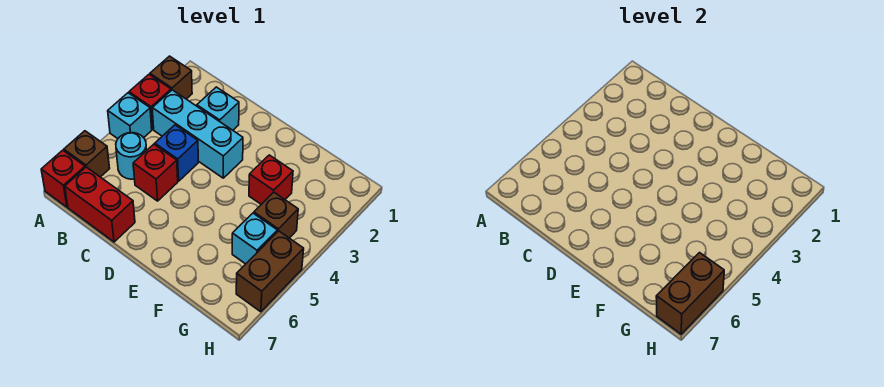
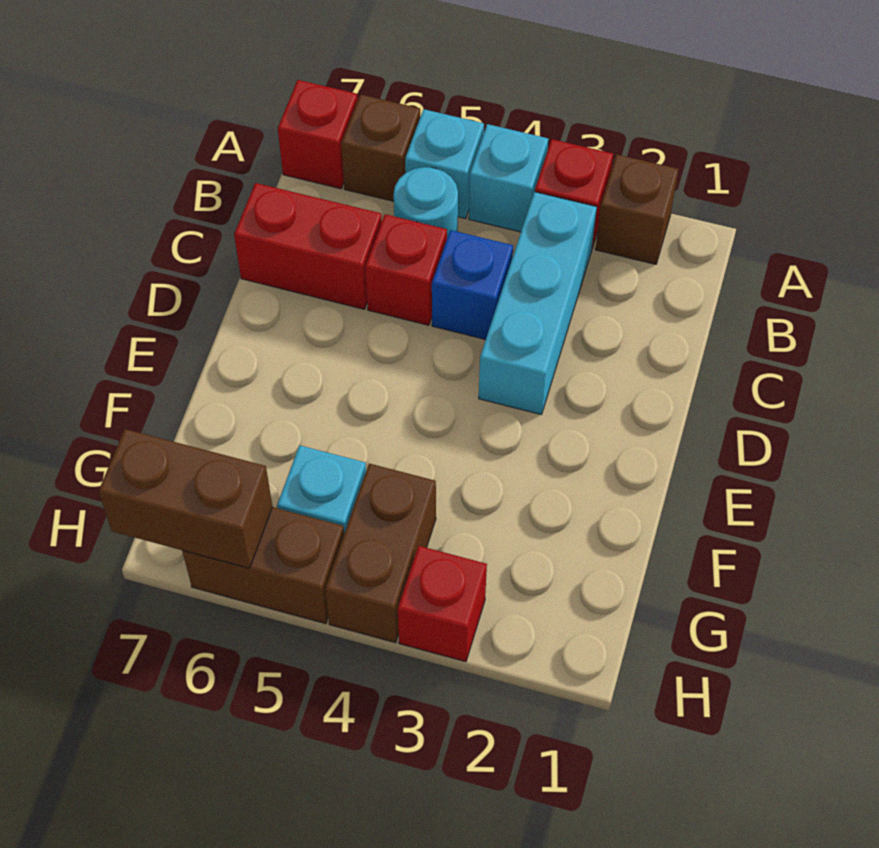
red brick B7:C7 level 1 -> red brick C6:C7 level 1
cyan brick C2 level 1 -> cyan brick A5 level 1
red brick F3 level 1 -> red brick H3 level 1
brown brick G4 level 1 -> brown brick G4:H4 level 1

